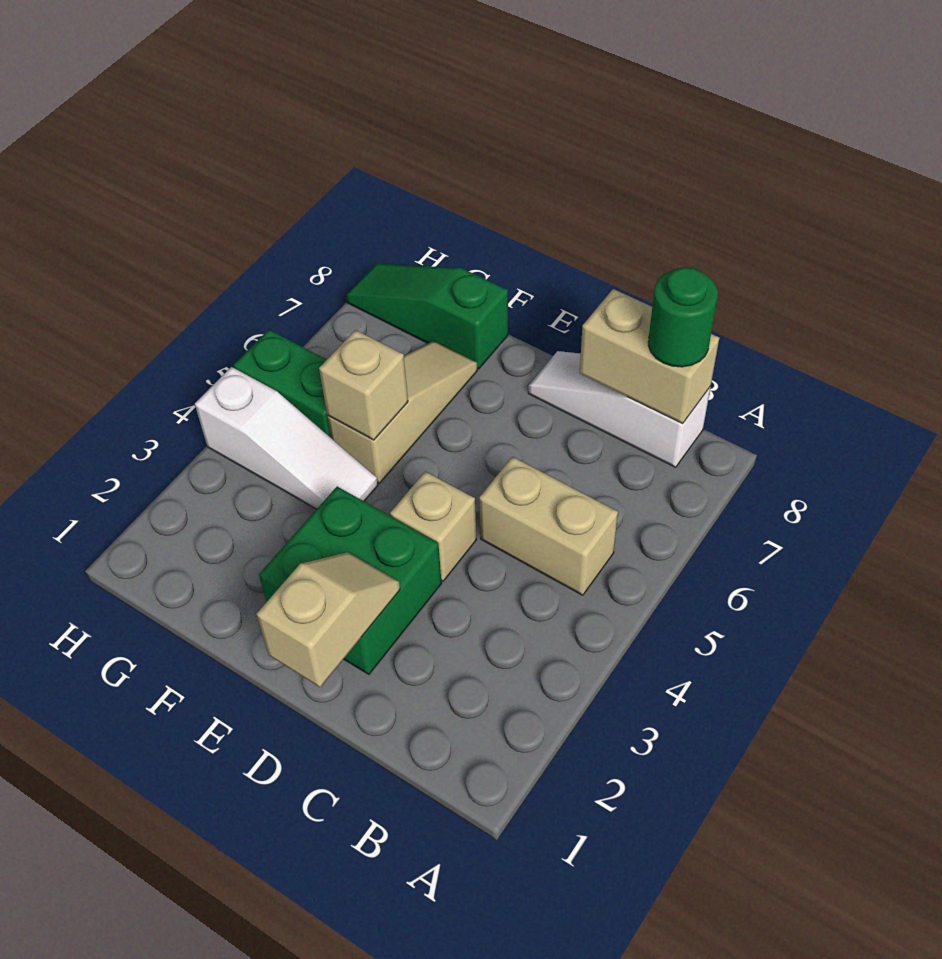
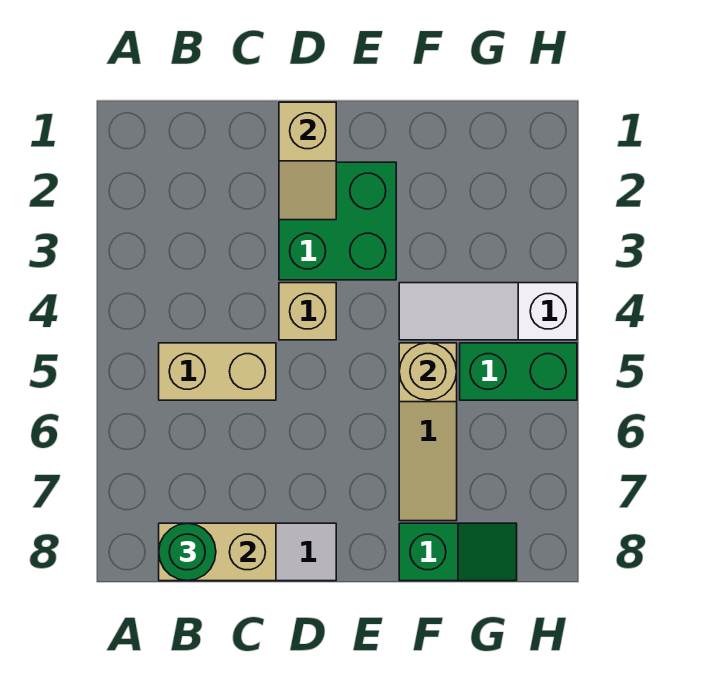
tan brick F5 level 2 -> tan round brick F5 level 2
green slope F8:H8 level 1 top F -> green slope F8:G8 level 1 top F

